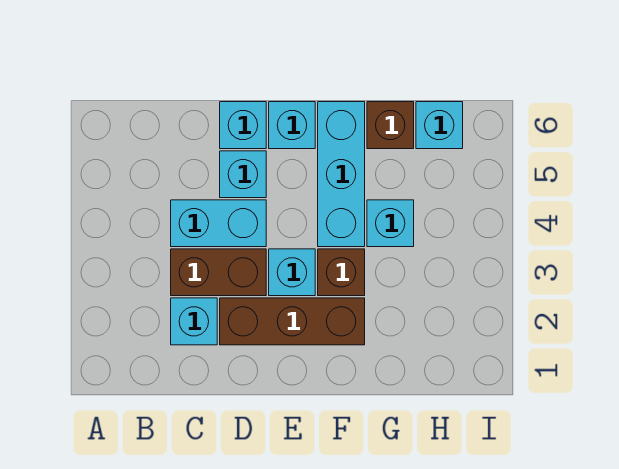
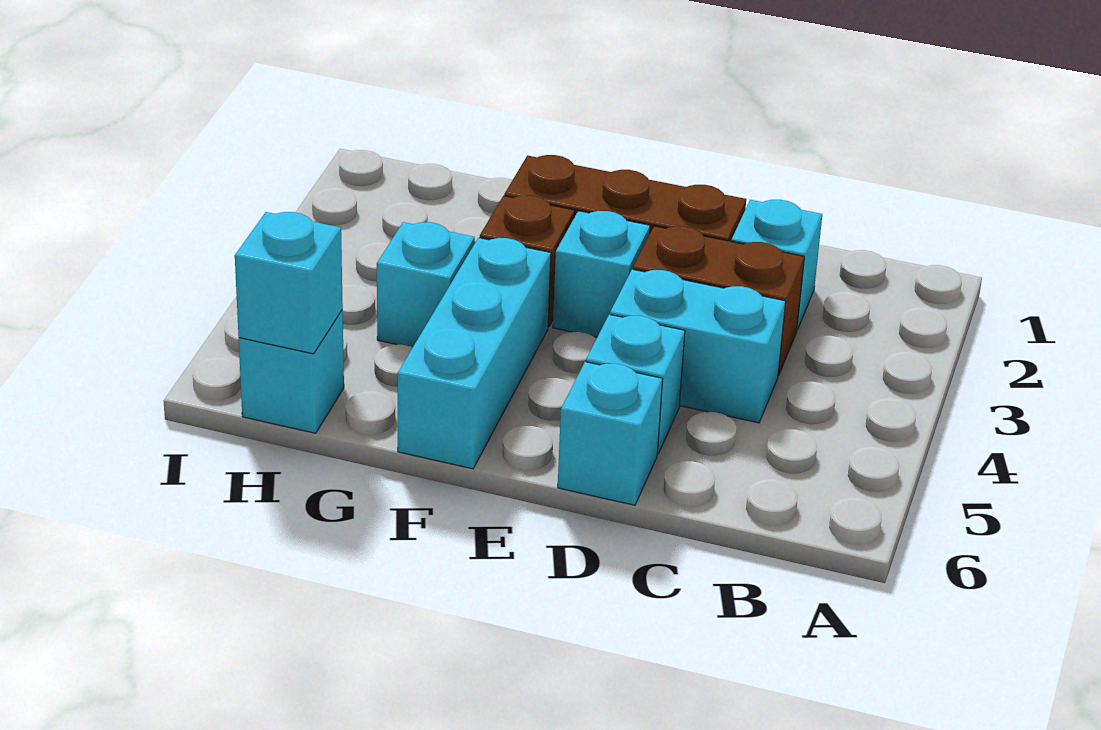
cyan brick E6 level 1 -> cyan brick H6 level 2
brown brick G6 level 1 -> none

